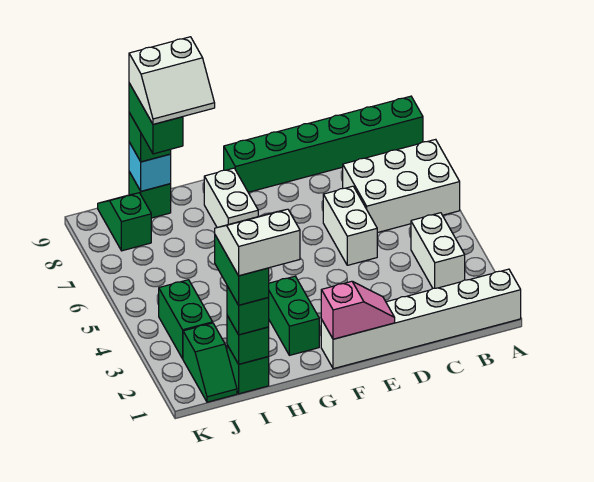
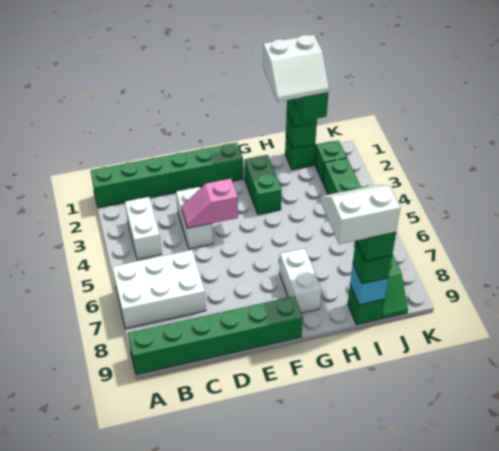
white brick A1:F1 level 1 -> green brick A1:F1 level 1
white brick D5:D6 level 1 -> white brick D3:D4 level 1
pink slope E1:F1 level 2 top F -> pink slope D4:E4 level 2 top E

